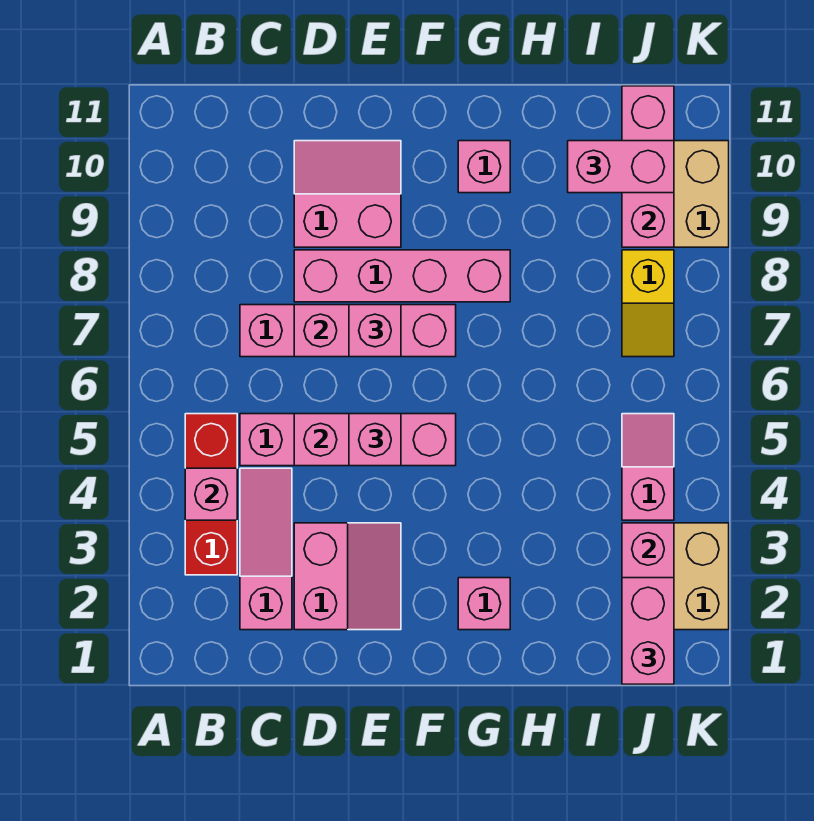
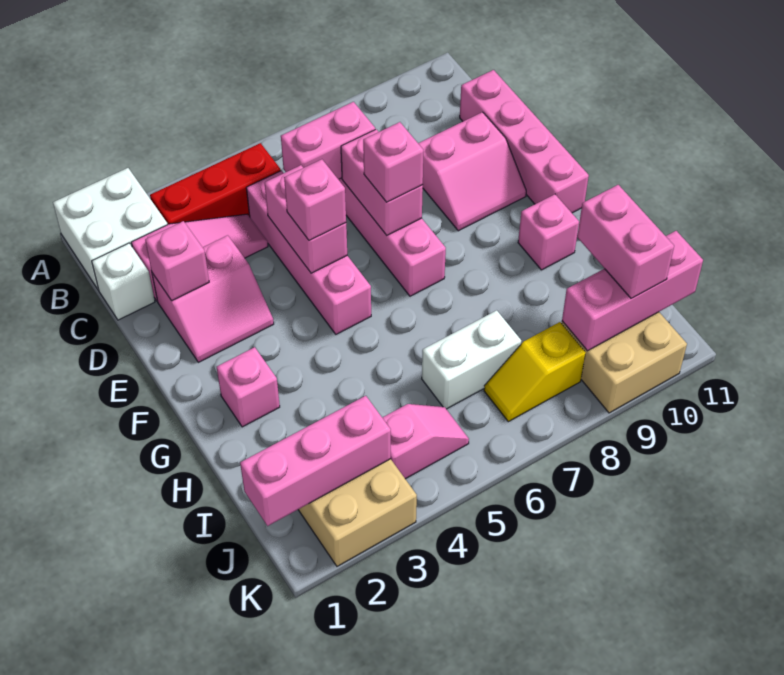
none -> white brick A1:B2 level 1
pink brick B4 level 2 -> pink brick D2 level 2
none -> white brick C1 level 1
pink brick D8:G8 level 1 -> pink brick C11:F11 level 1
pink slope D9:E10 level 1 top 9 -> pink slope D9:E10 level 1 top D
none -> white brick I6:I7 level 1
pink brick J1:J2 level 3 -> pink brick C6:C7 level 2

